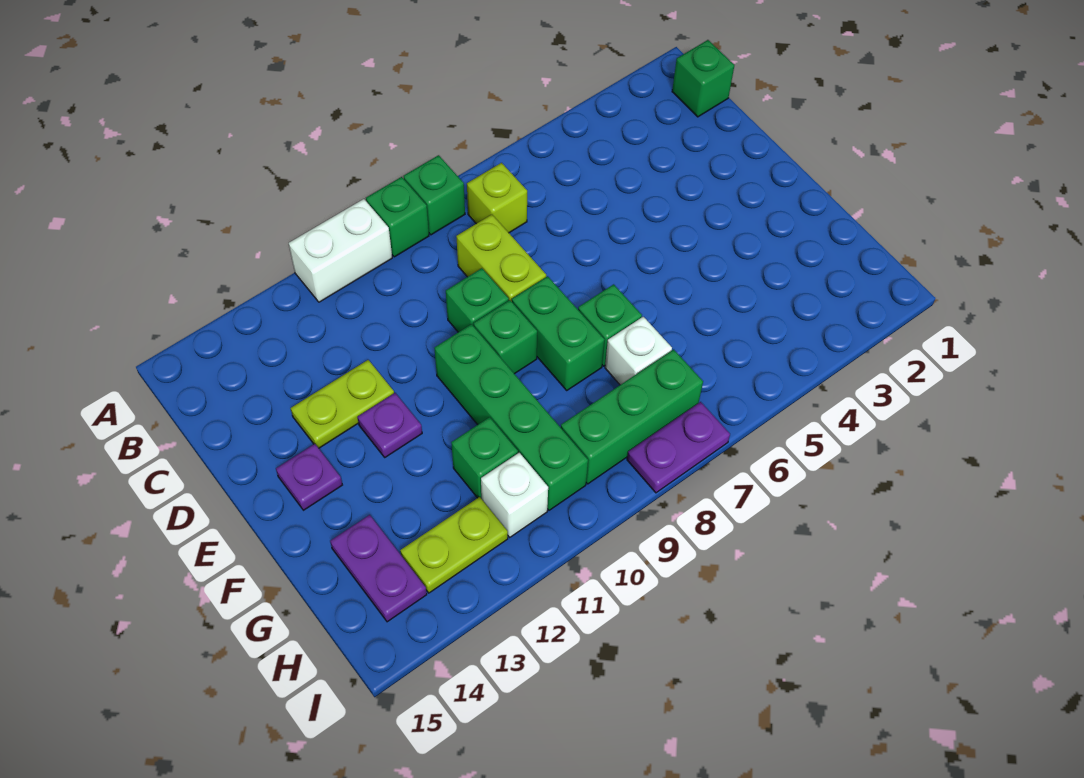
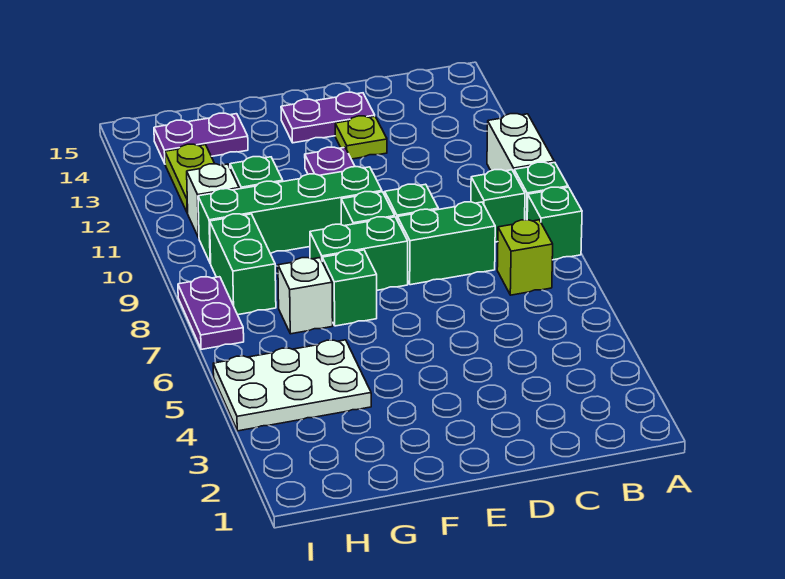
green brick B1 level 1 -> green brick B9 level 1
lime brick C8:D8 level 1 -> green brick C8:D8 level 1
lime plate D12:D13 level 1 -> lime plate D13 level 1
purple plate E14 level 1 -> purple plate D14:E14 level 1
none -> white plate G4:I5 level 1
green brick H7:H9 level 1 -> green brick H8:H9 level 1

